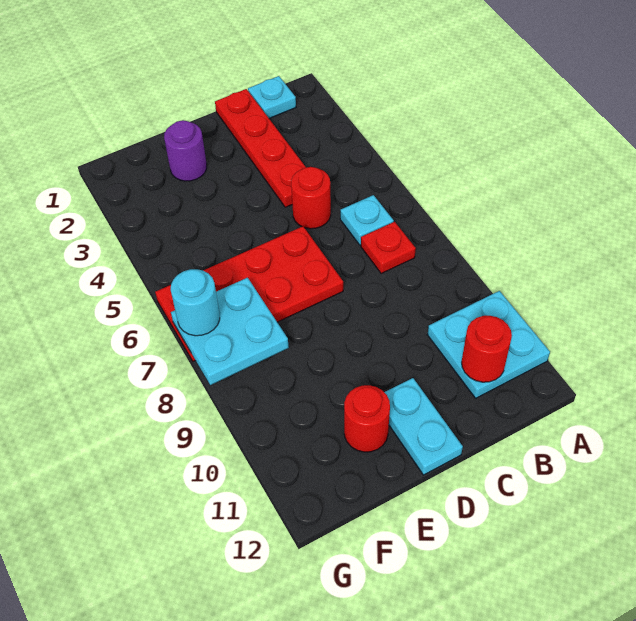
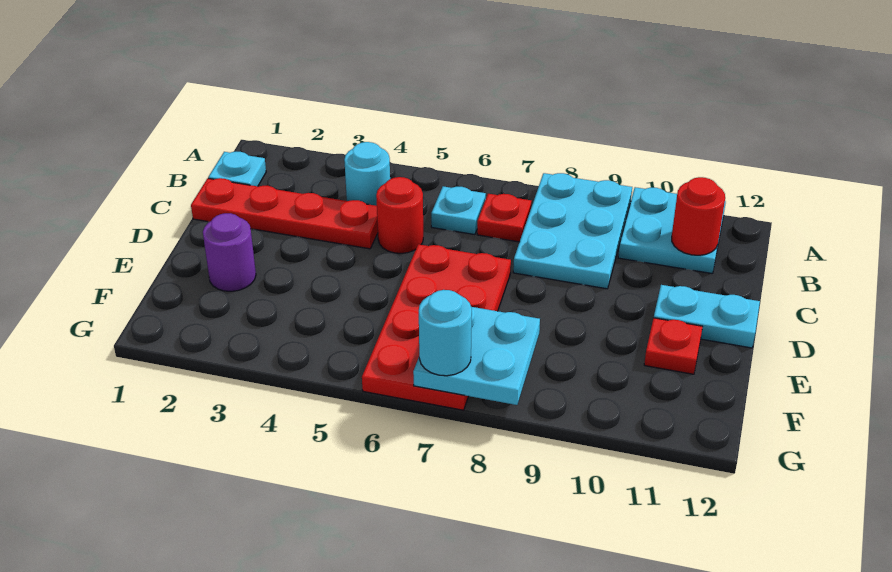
none -> cyan plate A8:C9 level 1
none -> cyan round brick B4 level 1
red round brick E11 level 1 -> red plate E11 level 1

